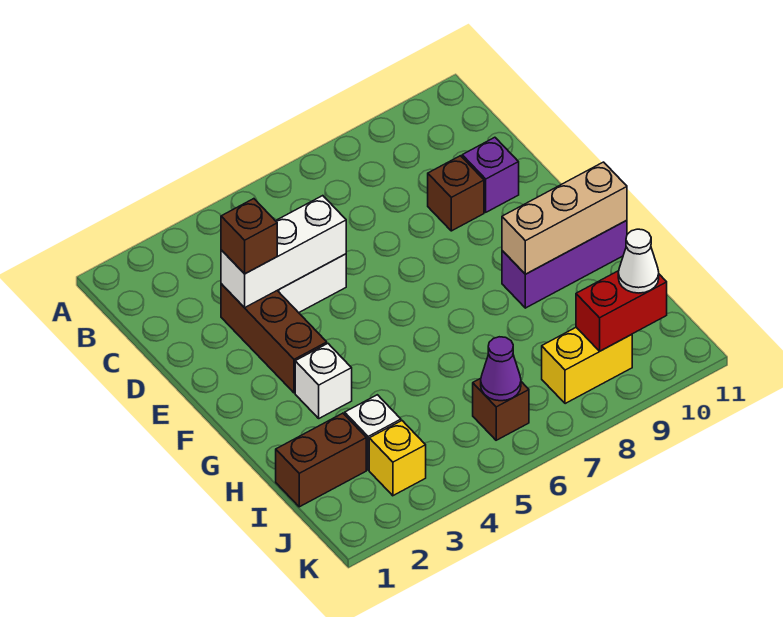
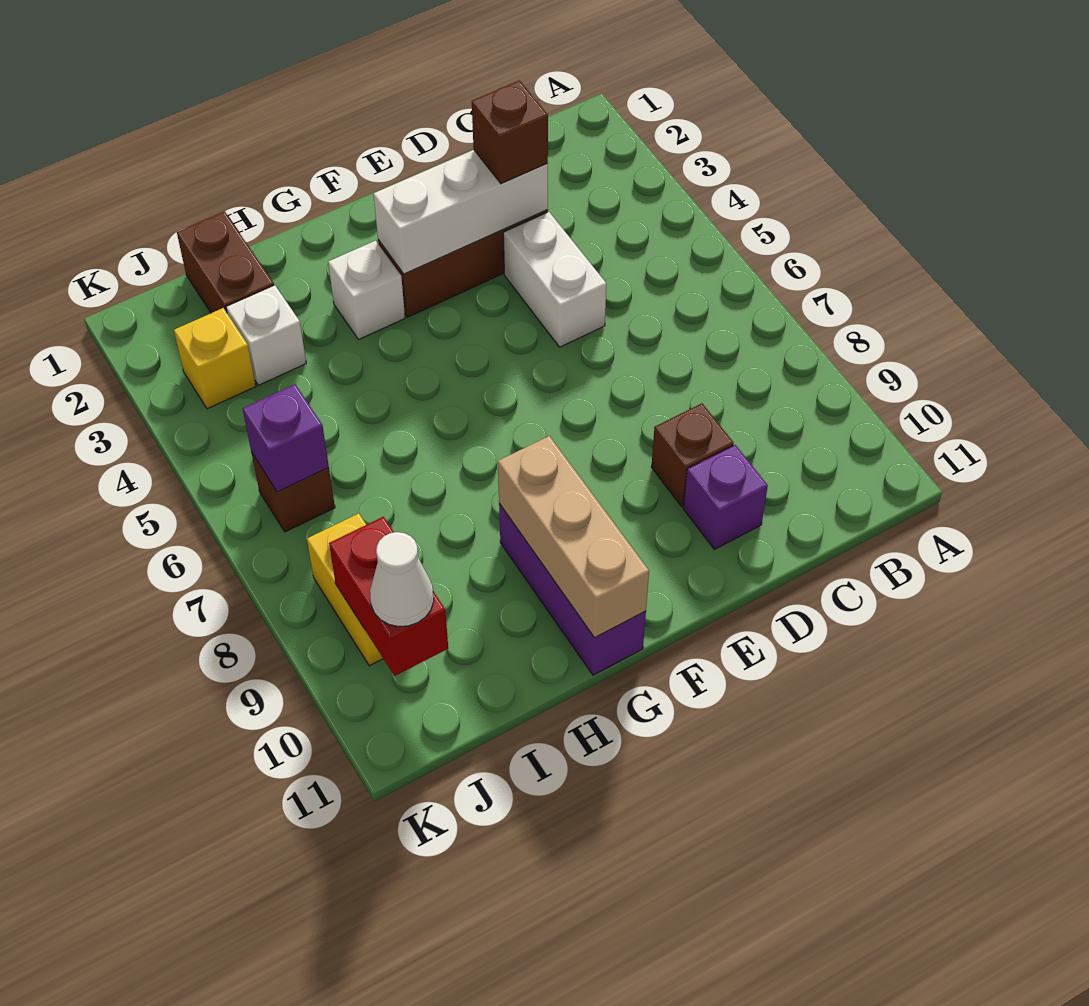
white brick D3:D5 level 2 -> white brick D3:F3 level 2
purple cone J6 level 2 -> purple brick J6 level 2

